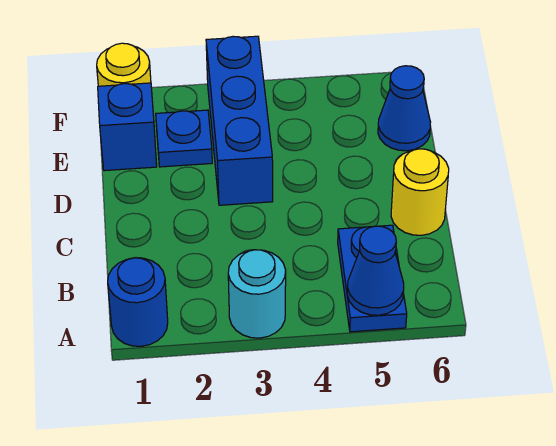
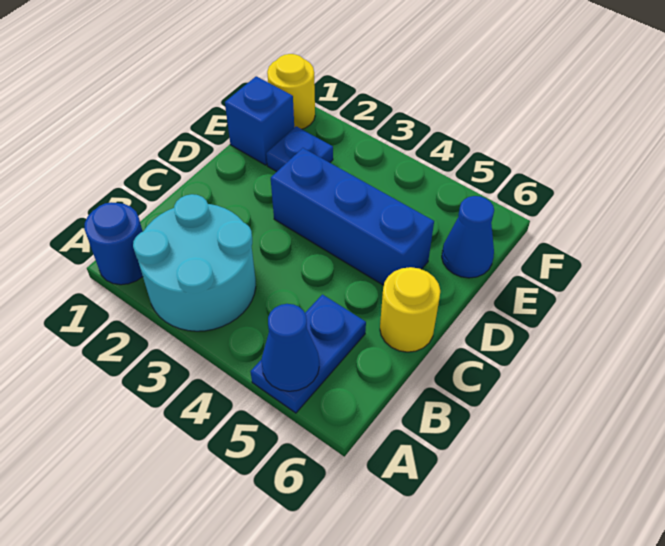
cyan round brick A3 level 1 -> cyan round brick A2:B3 level 1
blue brick D3:F3 level 1 -> blue brick D3:D5 level 1

